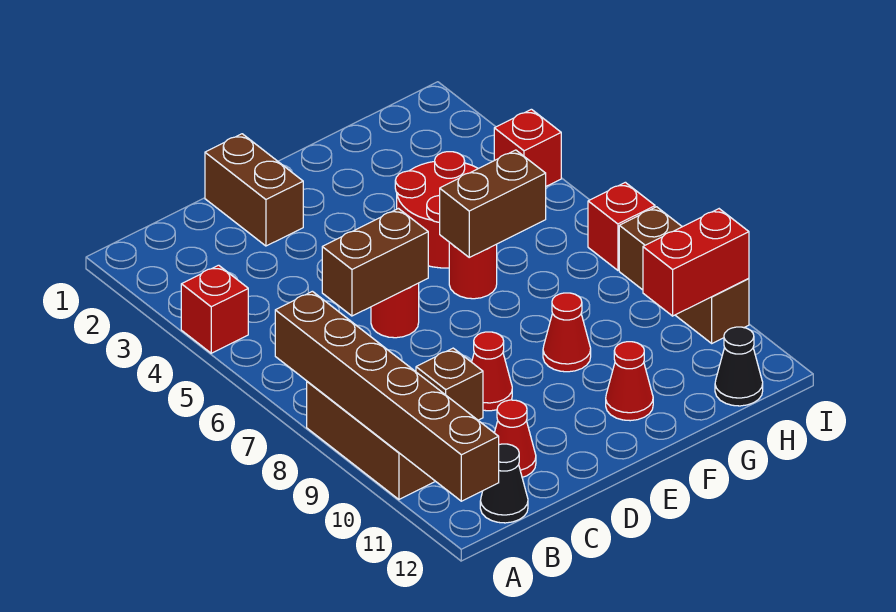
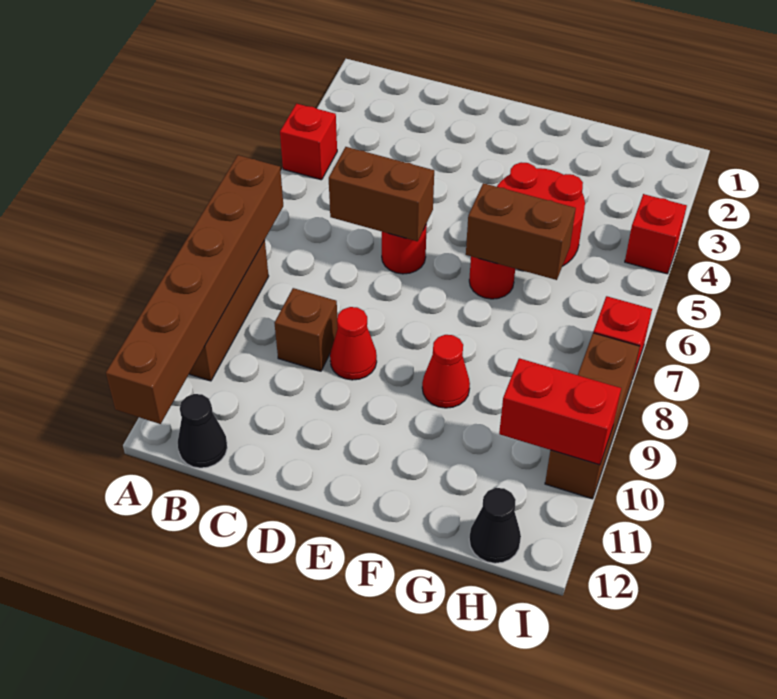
red cone C11 level 1 -> none
brown brick D1:D2 level 1 -> none
red cone F11 level 1 -> none

